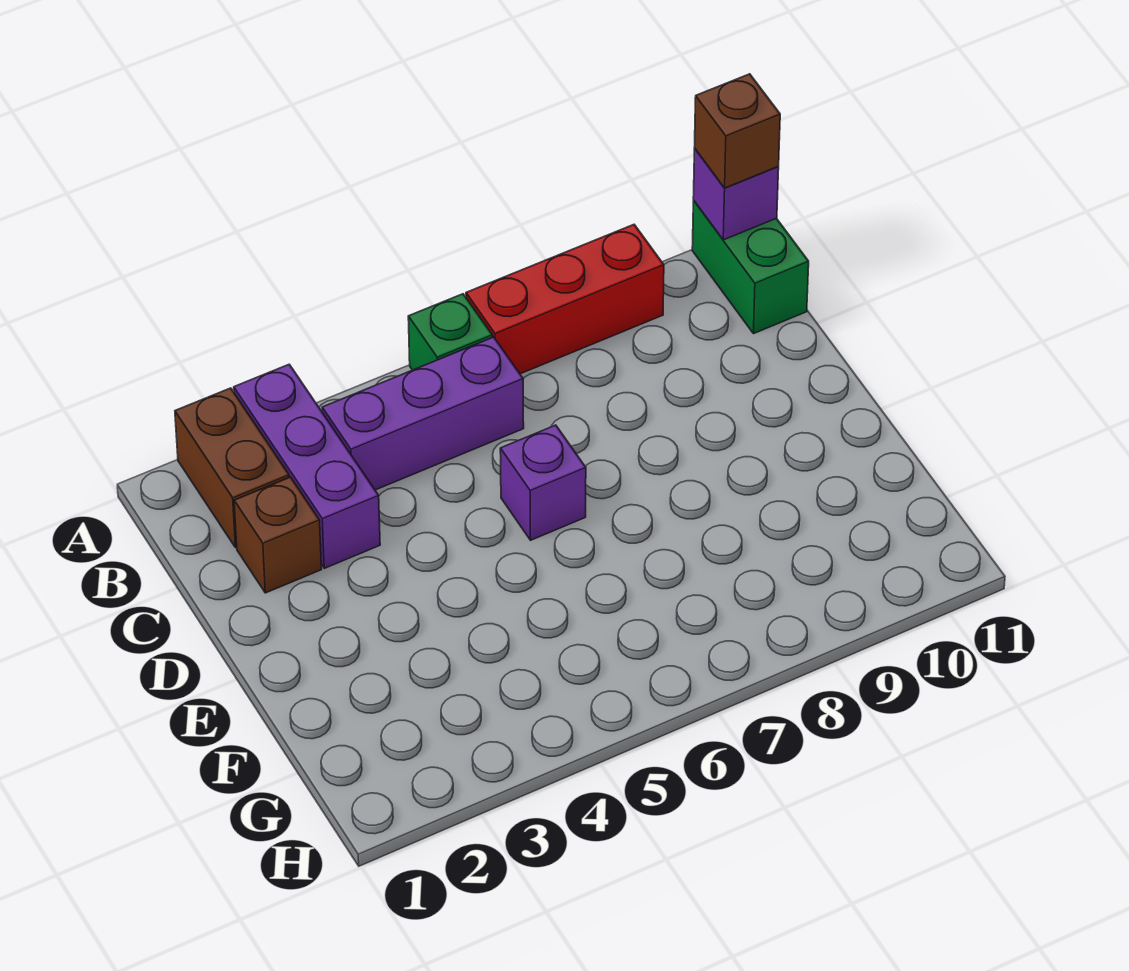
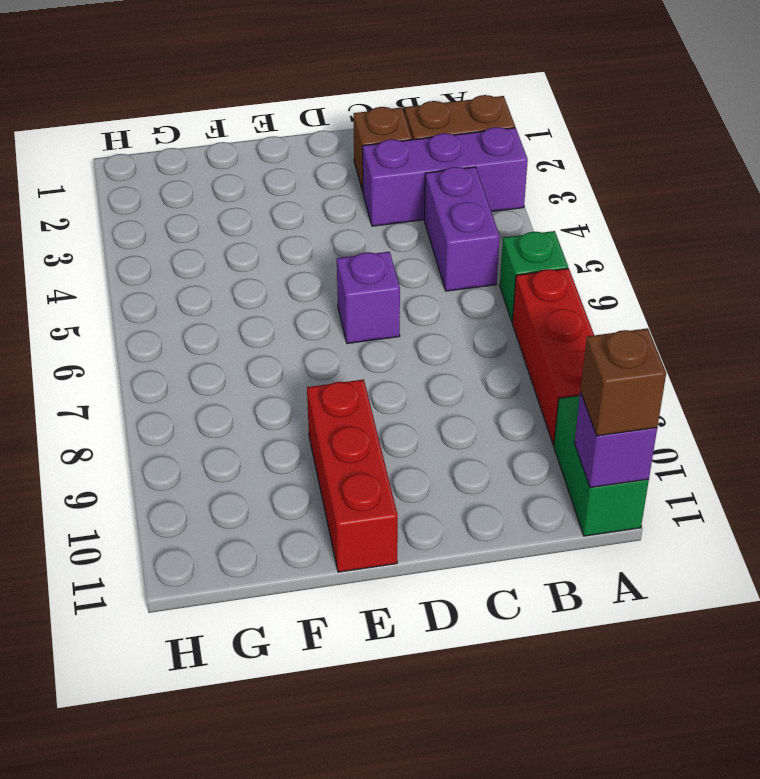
green brick A11:B11 level 1 -> green brick A10:A11 level 1
purple brick B4:B6 level 1 -> purple brick B4:B5 level 1
none -> red brick E9:E11 level 1

